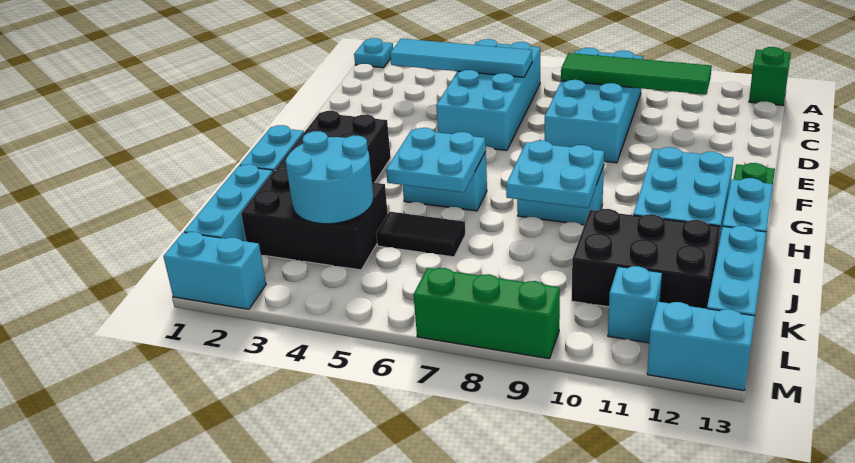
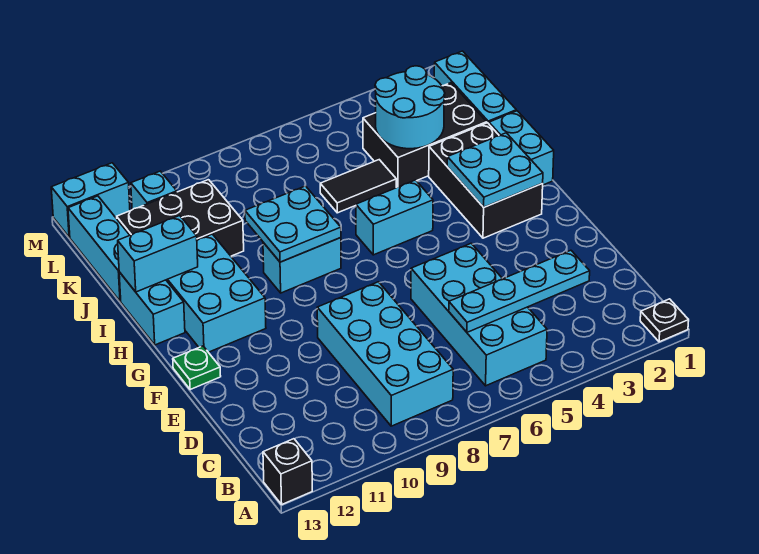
cyan plate A1 level 1 -> black plate A1 level 1
green brick A13 level 1 -> black brick A13 level 1
cyan tile C3:C6 level 2 -> cyan plate C3:C6 level 2
green tile C8:C11 level 2 -> none
cyan plate H5:I6 level 2 -> cyan plate G2:H3 level 2
cyan brick M1:M2 level 1 -> cyan brick I12:I13 level 2
green brick M7:M9 level 1 -> none

